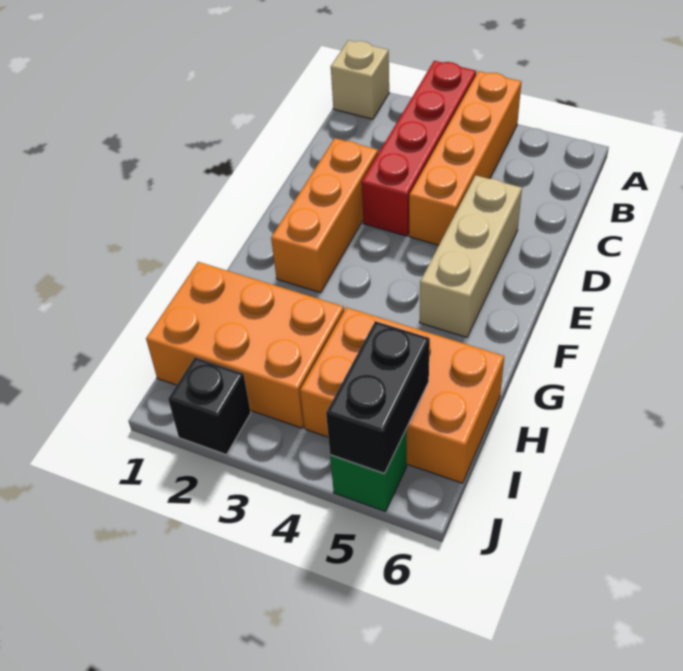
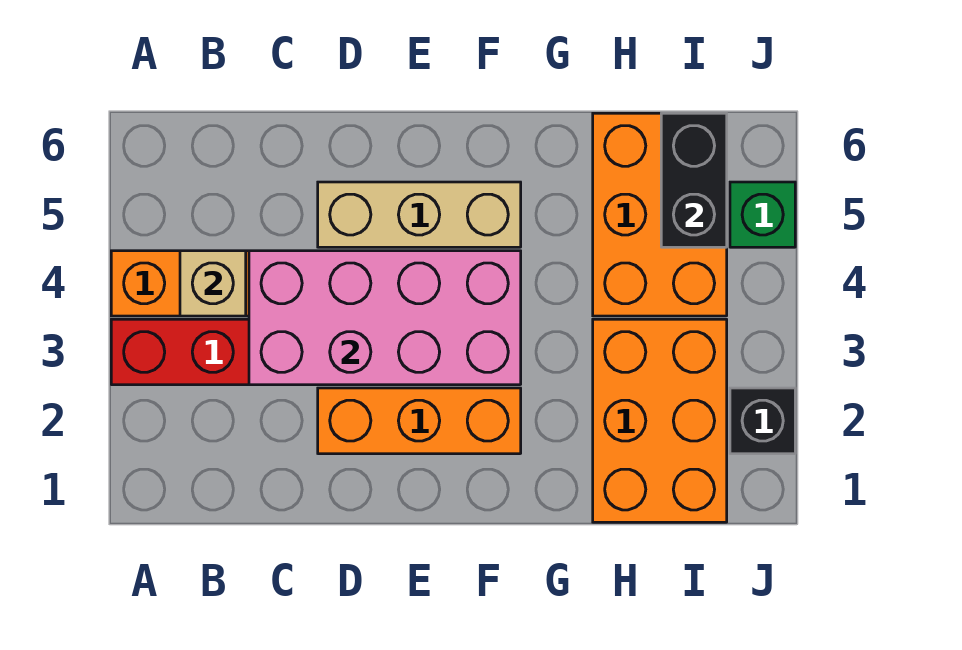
tan brick A1 level 1 -> tan brick B4 level 2
none -> pink brick C3:F4 level 2
black brick I5:J5 level 2 -> black brick I5:I6 level 2

